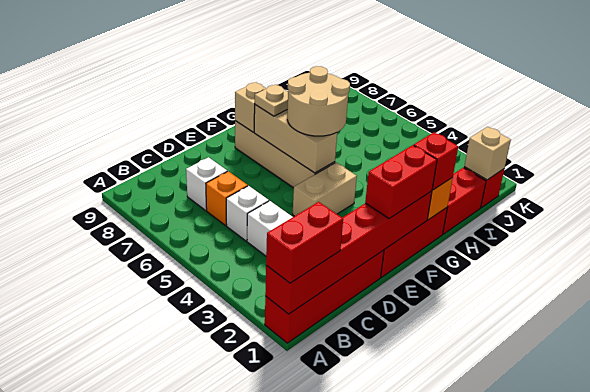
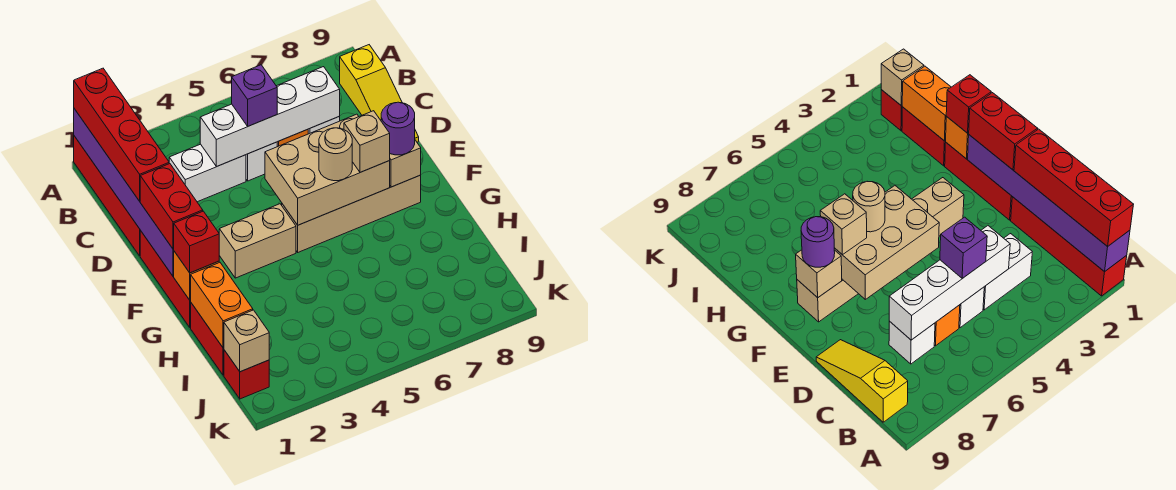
red brick A1:F1 level 2 -> purple brick A1:F1 level 2
red brick A1:B1 level 3 -> red brick A1:D1 level 3
none -> yellow slope B9:D9 level 1 top B
none -> white brick C4:C7 level 2
none -> purple brick C5 level 3
tan brick E4:F4 level 1 -> tan brick F3:F4 level 1
tan brick F5:F7 level 2 -> tan brick E5:F7 level 2
tan round brick F5:G6 level 3 -> tan round brick F6 level 3
tan plate F7 level 3 -> tan brick F7 level 3
none -> purple round brick F8 level 3
none -> orange brick H1:I1 level 2

